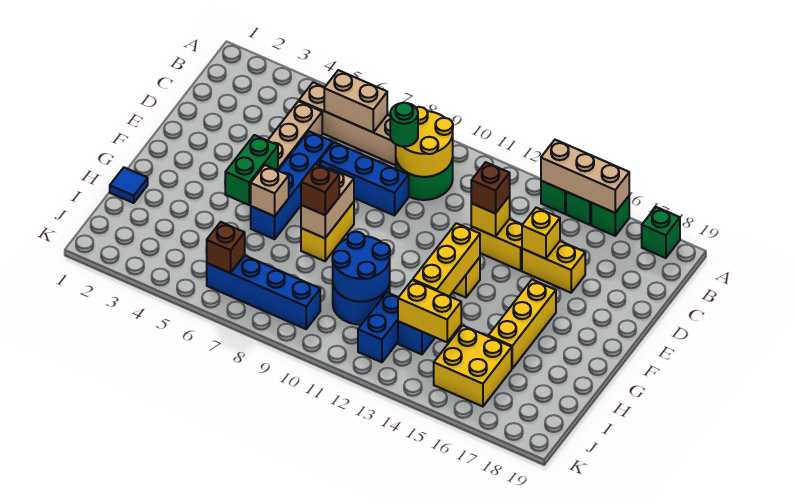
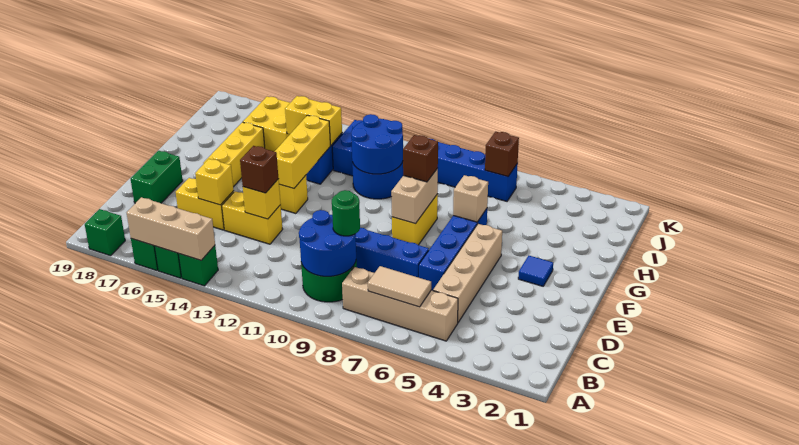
tan brick B6:B7 level 2 -> tan tile B6:B7 level 2
yellow round brick B9:C10 level 2 -> blue round brick B9:C10 level 2
green brick F5:G5 level 2 -> green brick D18:E18 level 1
blue tile H1 level 1 -> blue tile F3 level 1

